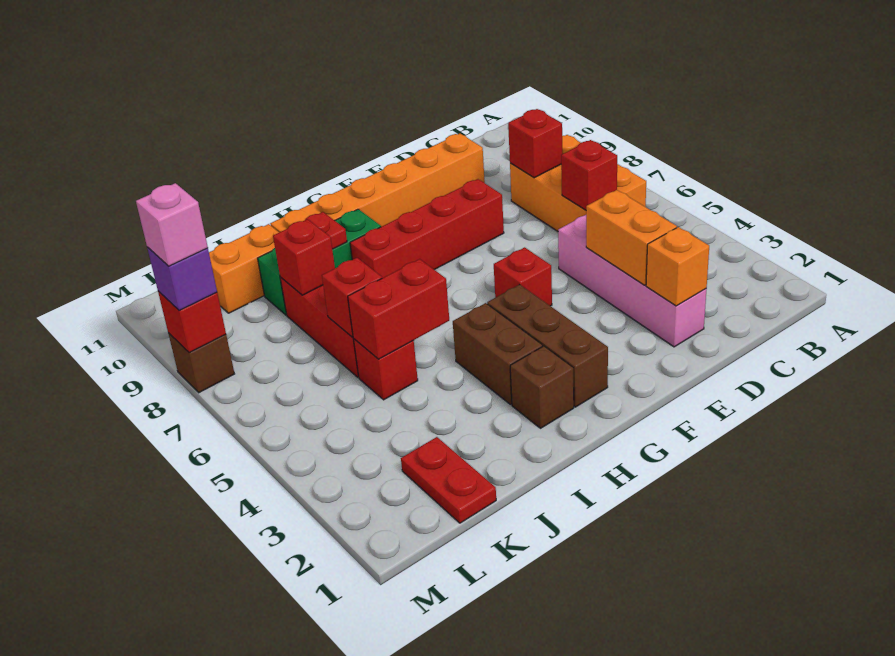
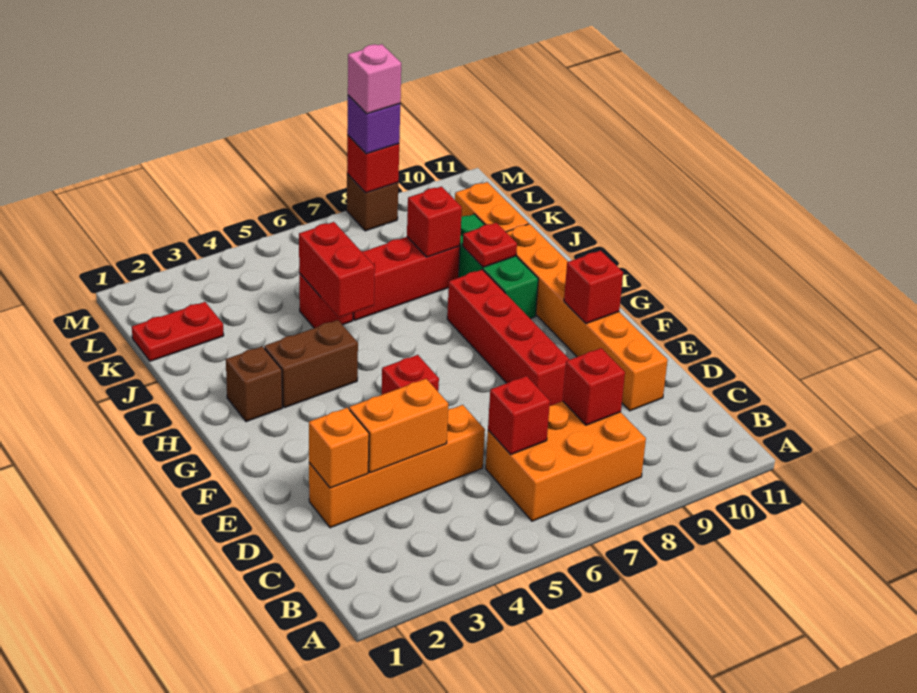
pink brick D2:D5 level 1 -> orange brick D2:D5 level 1
brown brick G2:G4 level 1 -> none
red brick J6 level 2 -> red brick F10 level 2

